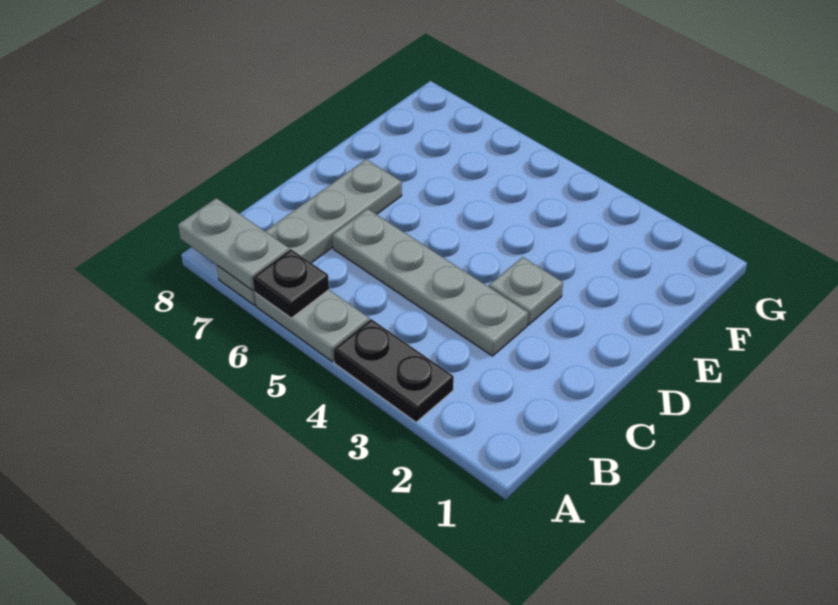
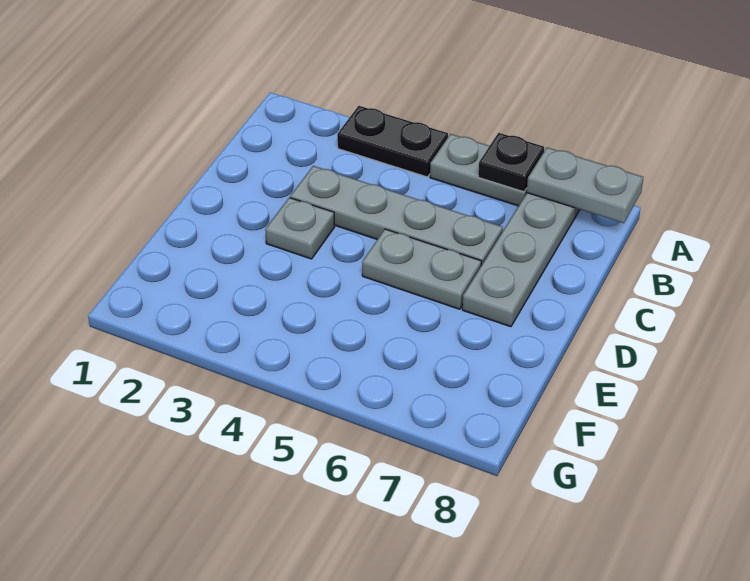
none -> grey plate D5:D6 level 1

